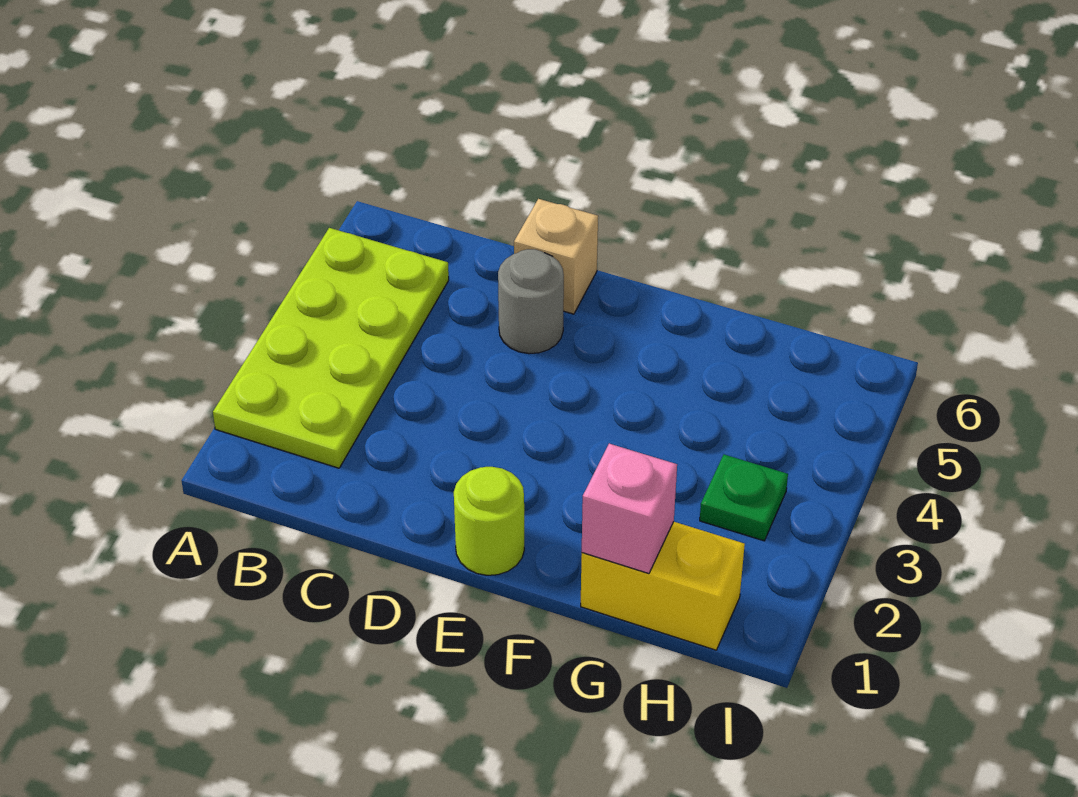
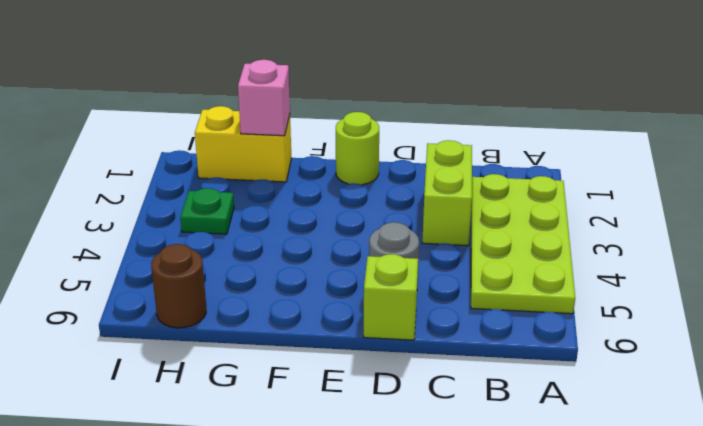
none -> lime brick C2:C3 level 1
tan brick D6 level 1 -> lime brick D6 level 1
none -> brown round brick H6 level 1

